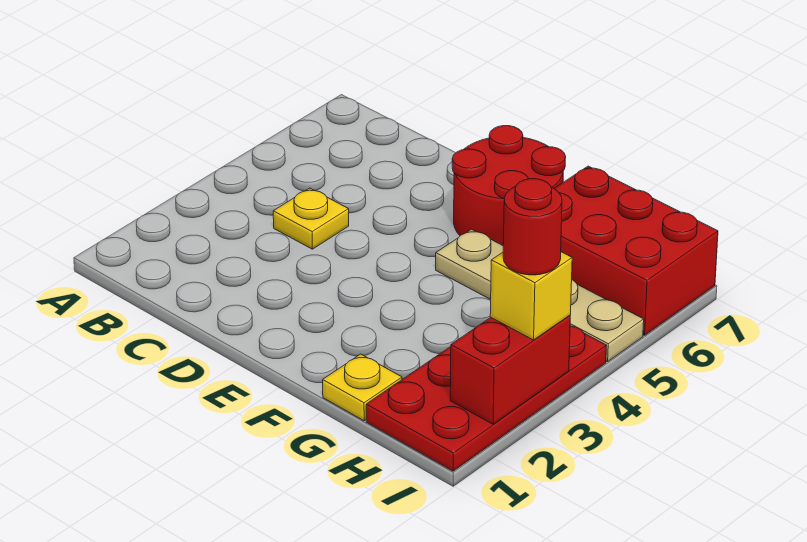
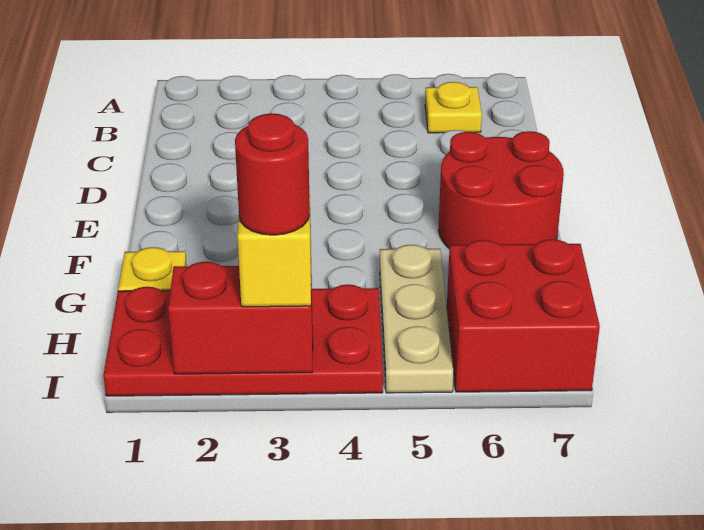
yellow plate C4 level 1 -> yellow plate B6 level 1
tan plate F5:I5 level 1 -> tan plate G5:I5 level 1
red brick G6:I7 level 1 -> red brick H6:I7 level 1

